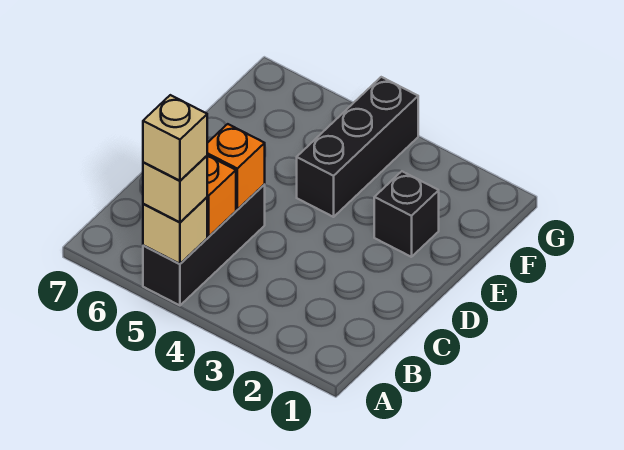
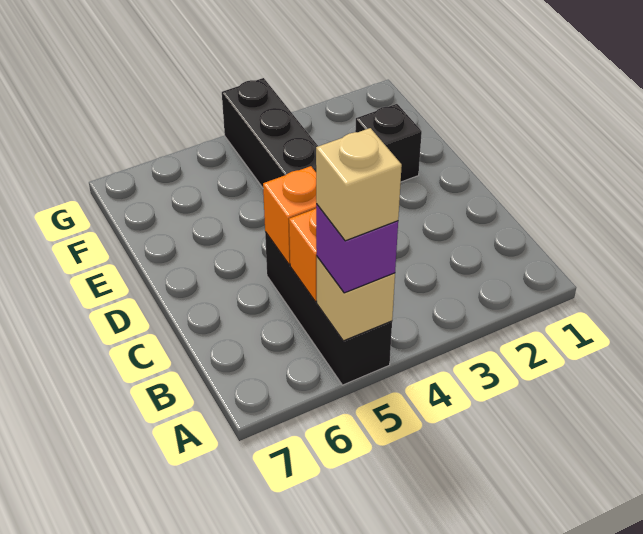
tan brick A5 level 3 -> purple brick A5 level 3

